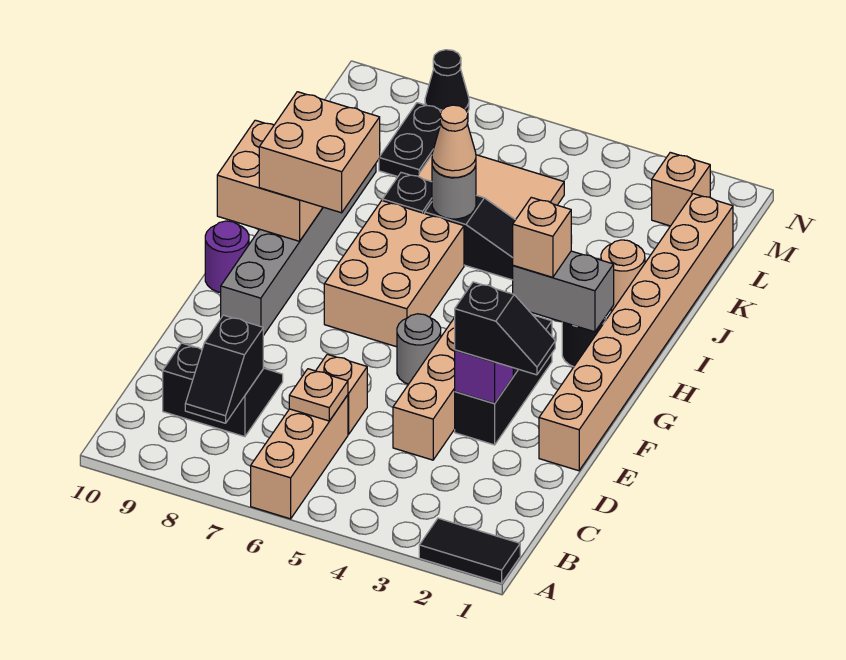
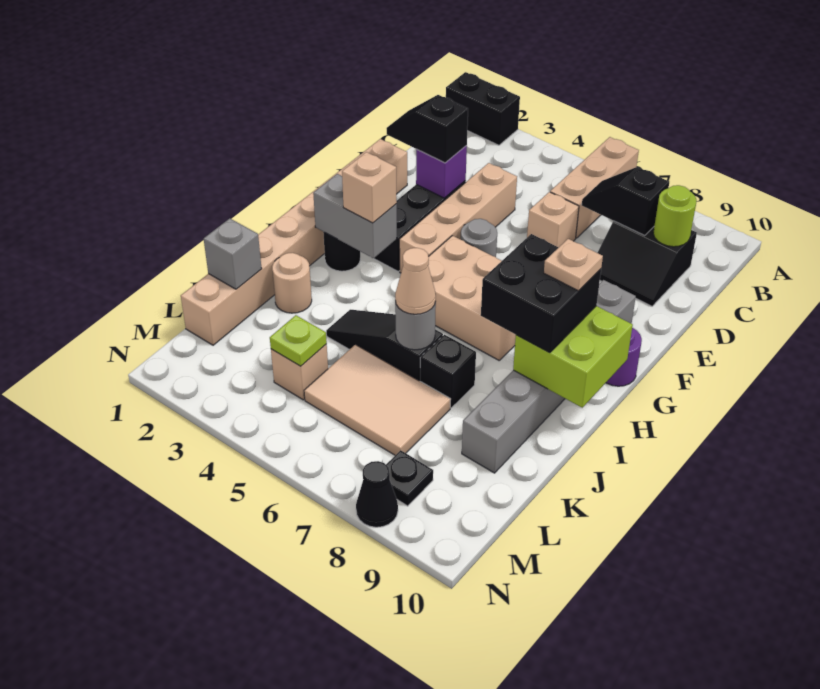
black tile A1:A2 level 1 -> black brick A1:A2 level 1
black slope B8:C8 level 2 top C -> black slope C7:C8 level 2 top 8
tan plate C6 level 2 -> tan plate H9 level 4
none -> lime round brick C9 level 2
tan brick G6:I7 level 1 -> tan brick G5:H7 level 1
tan brick H8:I9 level 3 -> black brick H8:I9 level 3
tan brick H9:I10 level 2 -> lime brick H9:I10 level 2
none -> grey brick K1 level 2
none -> lime plate L4 level 2
black plate L8:M8 level 1 -> black plate M8 level 1
tan brick M2 level 1 -> tan brick L4 level 1

